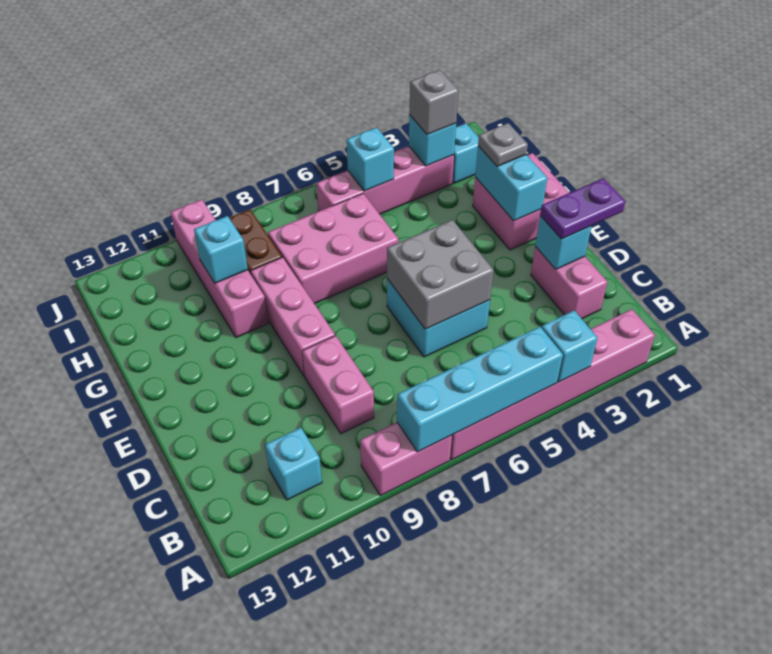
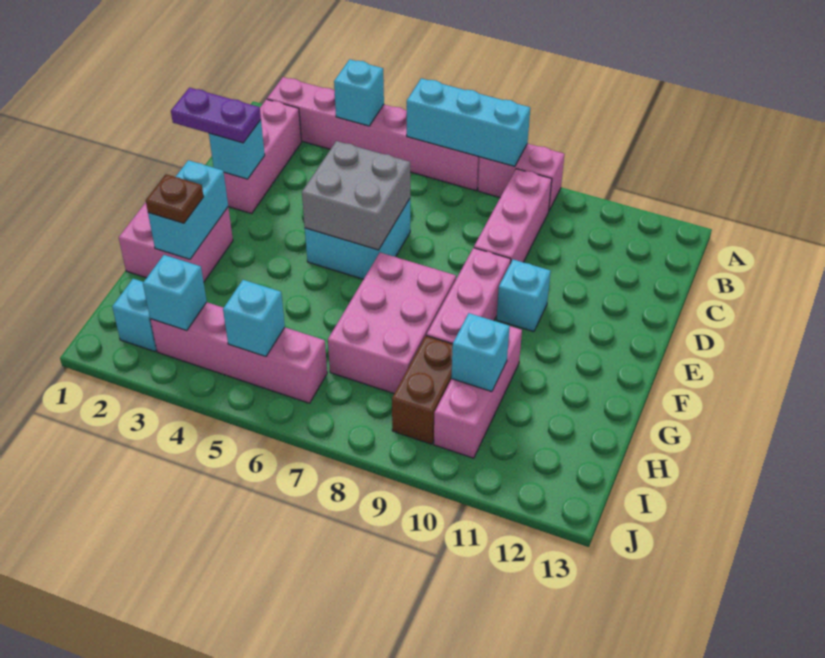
cyan brick A5:A8 level 2 -> cyan brick A6:A8 level 2
cyan brick B11 level 1 -> cyan brick E10 level 1
pink brick C2:D2 level 1 -> pink brick B2:D2 level 1
pink brick C9:D9 level 1 -> pink brick B9:D9 level 1
grey plate G2 level 3 -> brown plate G2 level 3
pink brick G6:H8 level 1 -> pink brick F7:H8 level 1
pink brick G10:J10 level 1 -> pink brick G10:I10 level 1
grey brick I3 level 3 -> none

